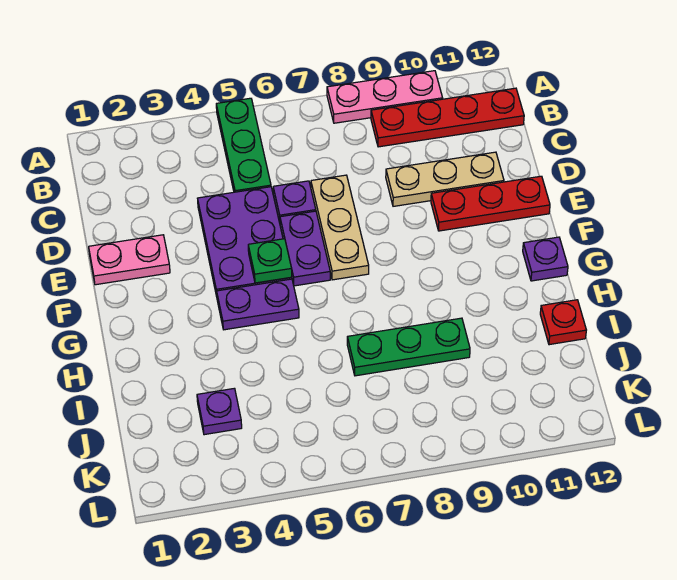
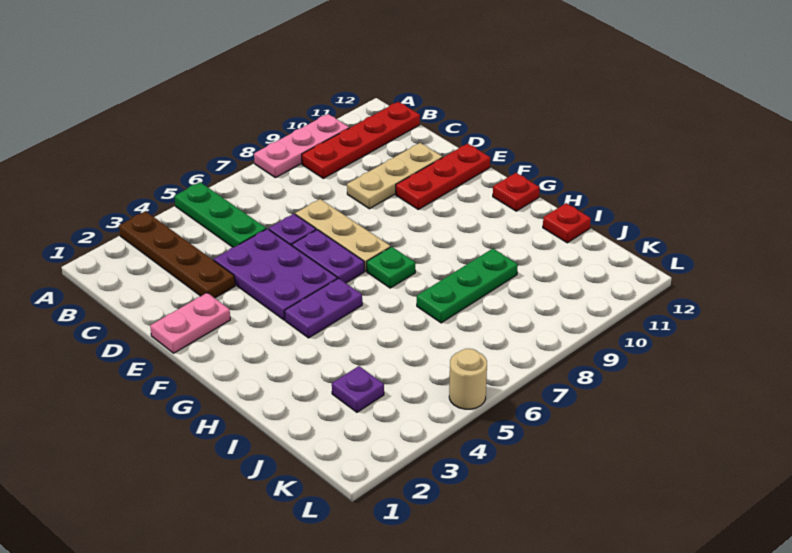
none -> brown plate A3:D3 level 1
green plate F5 level 2 -> green plate G7 level 1
purple plate G12 level 1 -> red plate G12 level 1
none -> tan round brick L5 level 1

